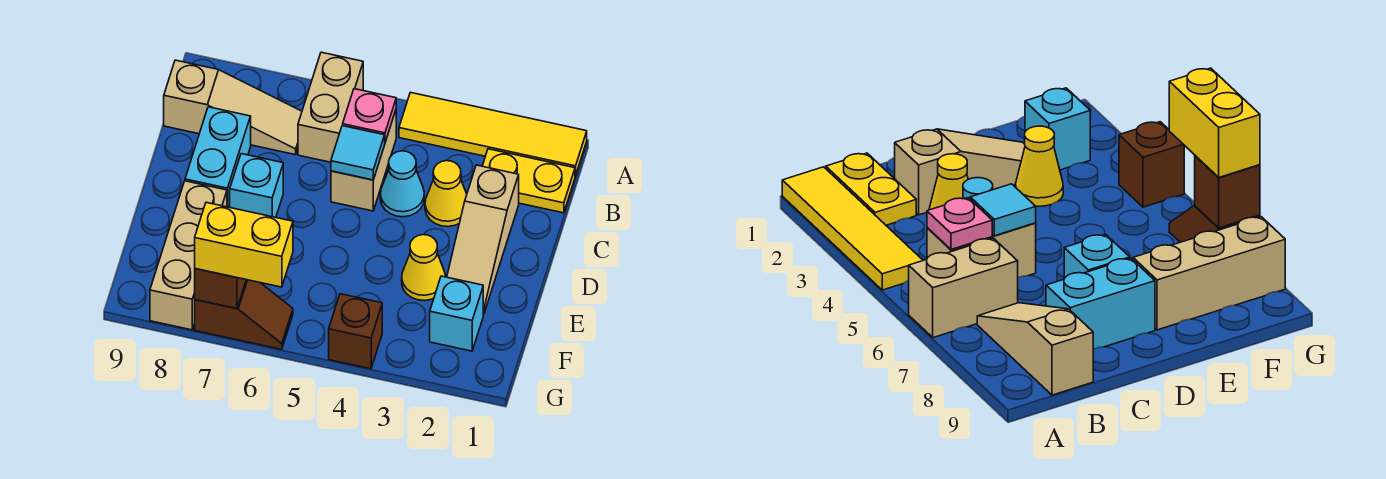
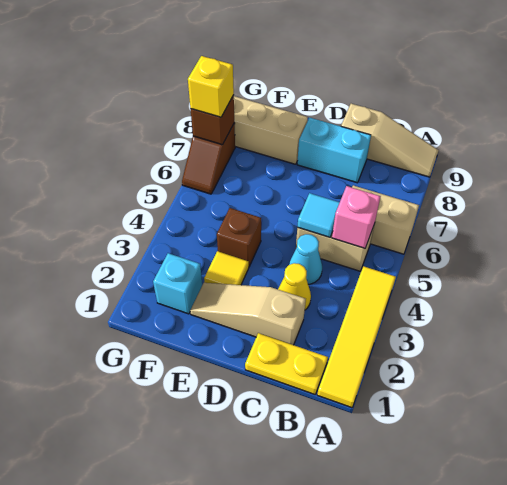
yellow plate B1:B2 level 1 -> yellow plate B1:C1 level 1
pink plate B5 level 2 -> pink brick B5 level 2
tan slope B7:B9 level 1 top 9 -> tan slope A9:C9 level 1 top C
cyan brick D7 level 1 -> none
yellow cone E3 level 1 -> yellow tile E3 level 1
brown brick G4 level 1 -> brown brick E4 level 1
yellow brick G6:G7 level 3 -> yellow brick G7 level 3

